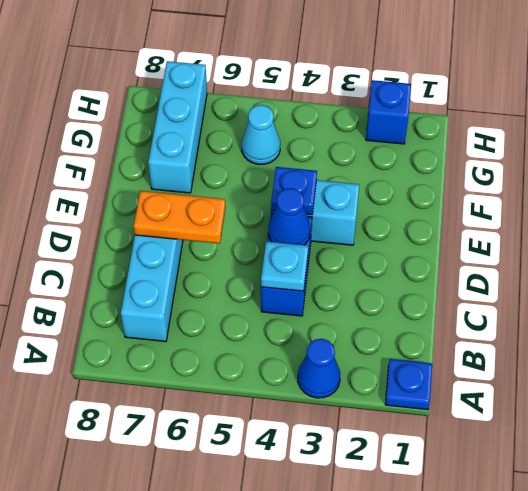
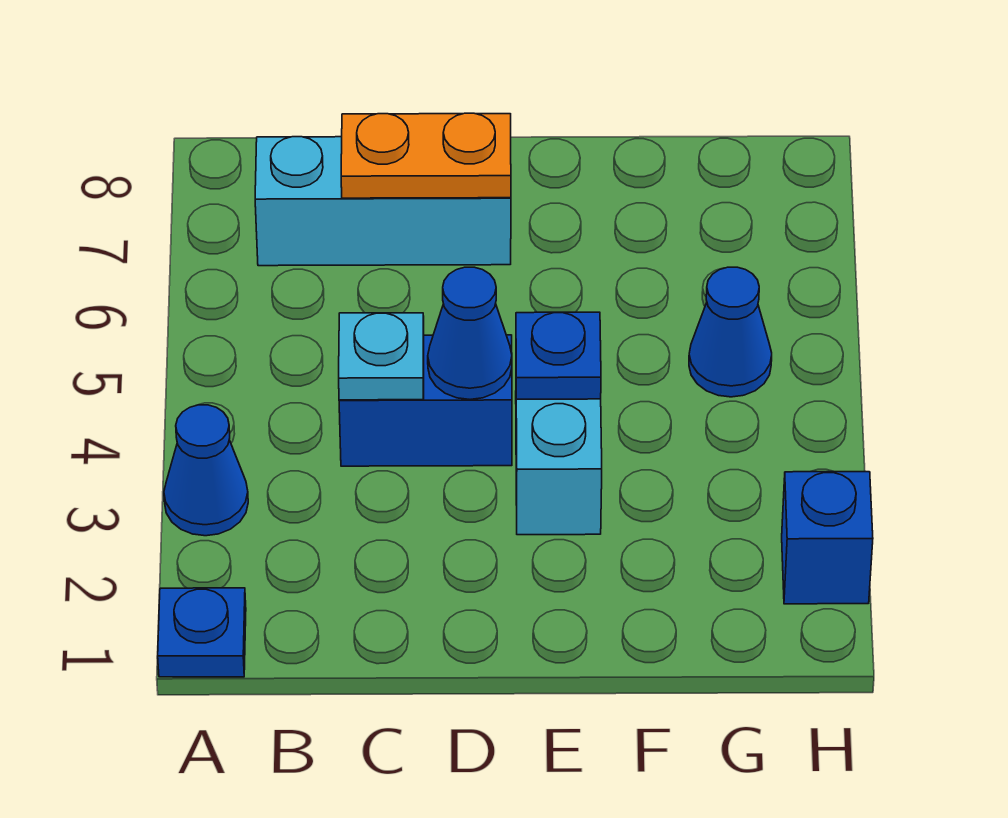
orange plate D6:D7 level 2 -> orange plate C7:D7 level 2
cyan brick F7:H7 level 1 -> none
cyan cone G5 level 1 -> blue cone G5 level 1

